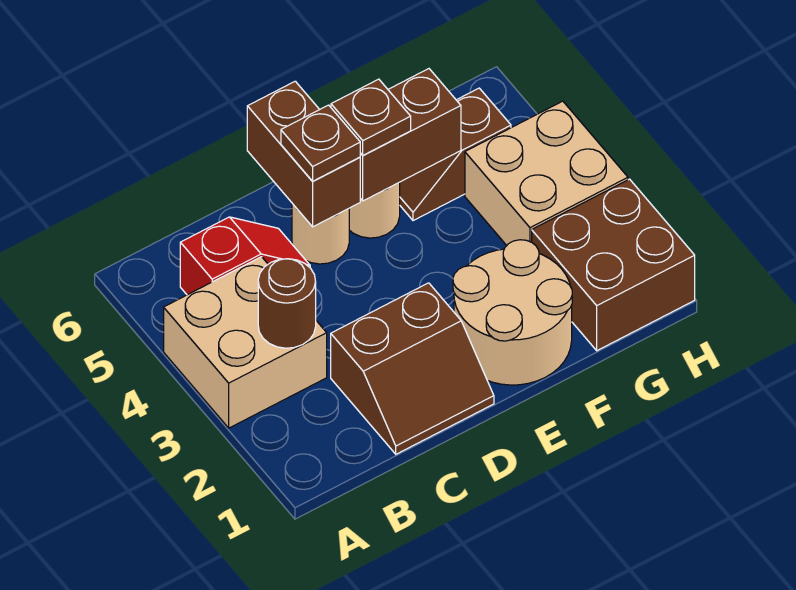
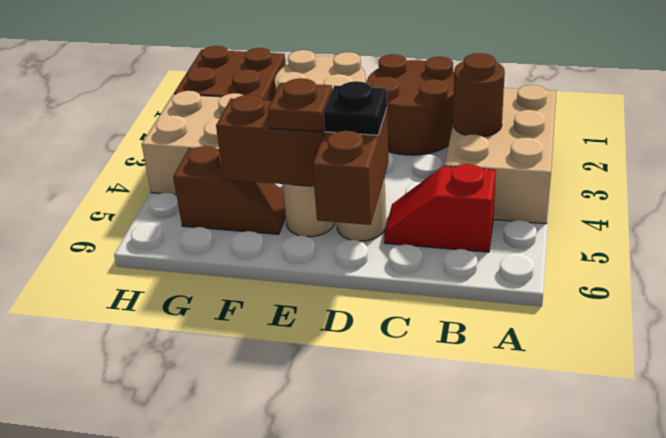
tan brick A3:B4 level 1 -> tan brick A2:B4 level 1
brown slope C1:D2 level 1 top 2 -> brown round brick C1:D2 level 1
brown plate D5 level 3 -> black plate D5 level 3

